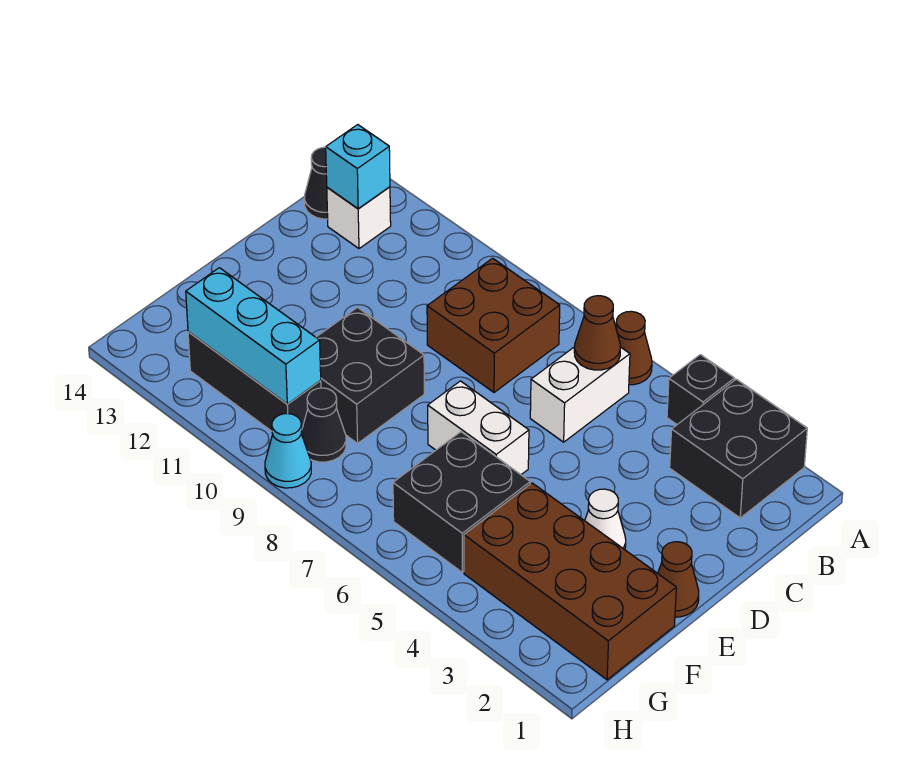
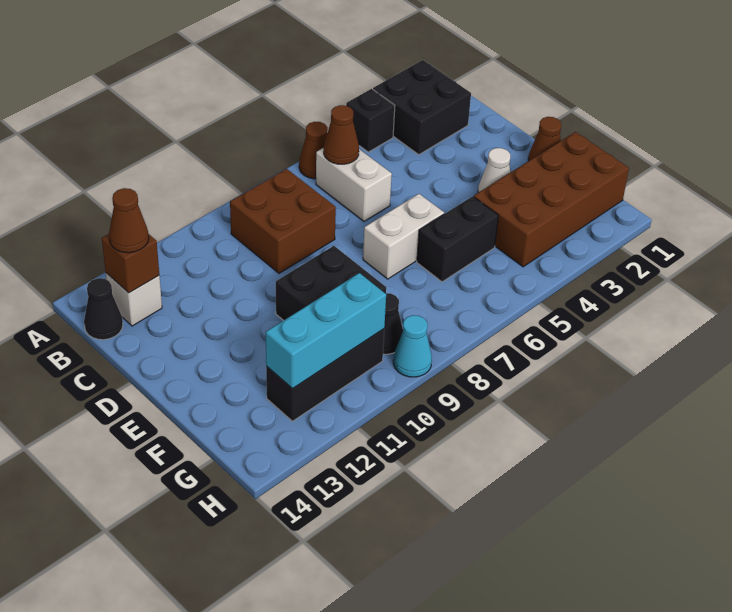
cyan brick B13 level 2 -> brown brick B13 level 2
none -> brown cone B13 level 3
black brick F5:G6 level 1 -> black brick F5:F6 level 1

